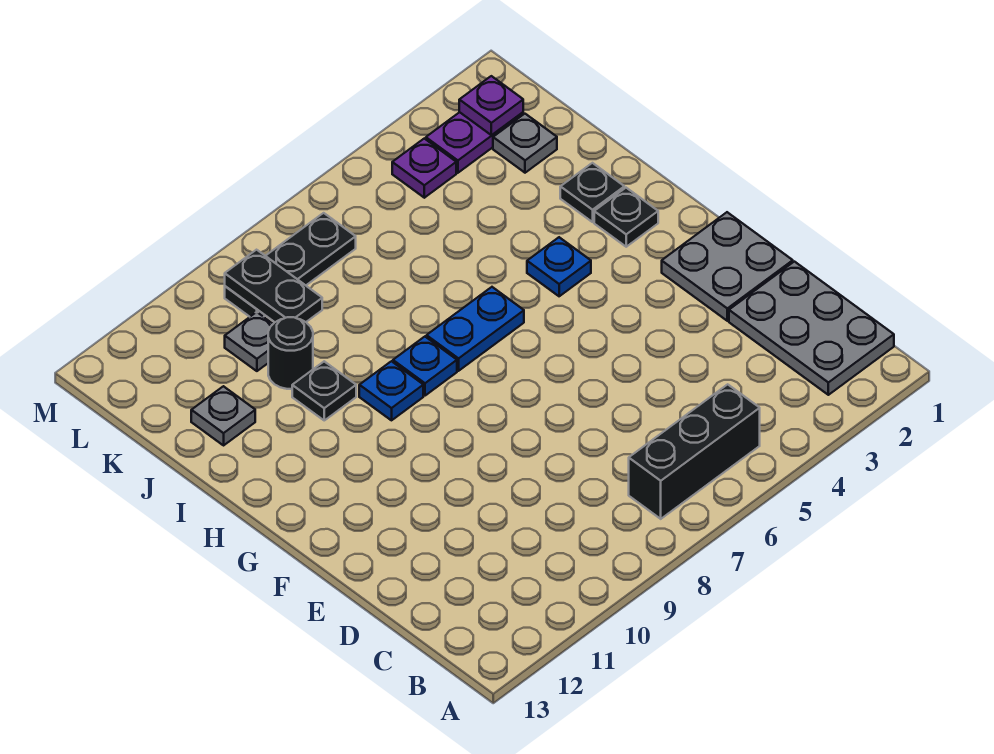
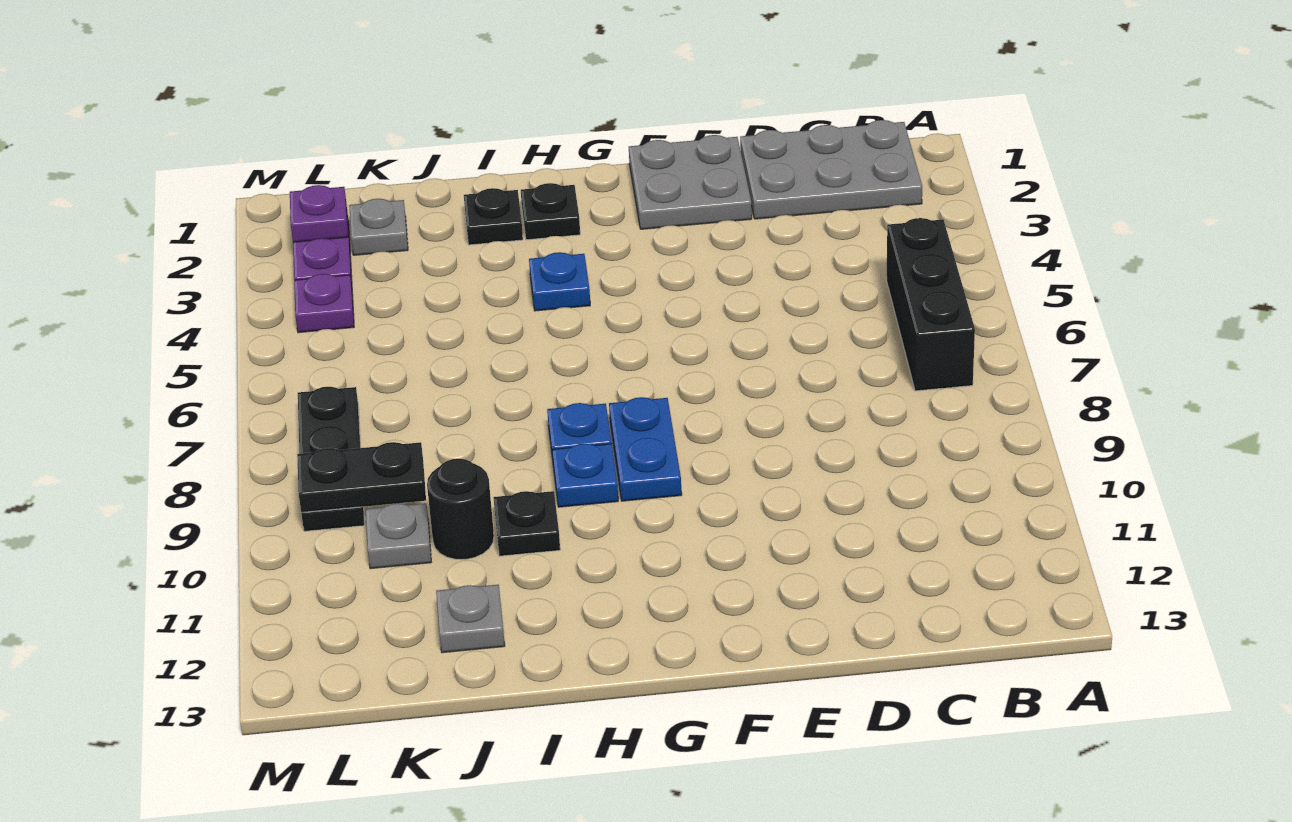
blue plate H6:H7 level 1 -> blue plate G8:G9 level 1

